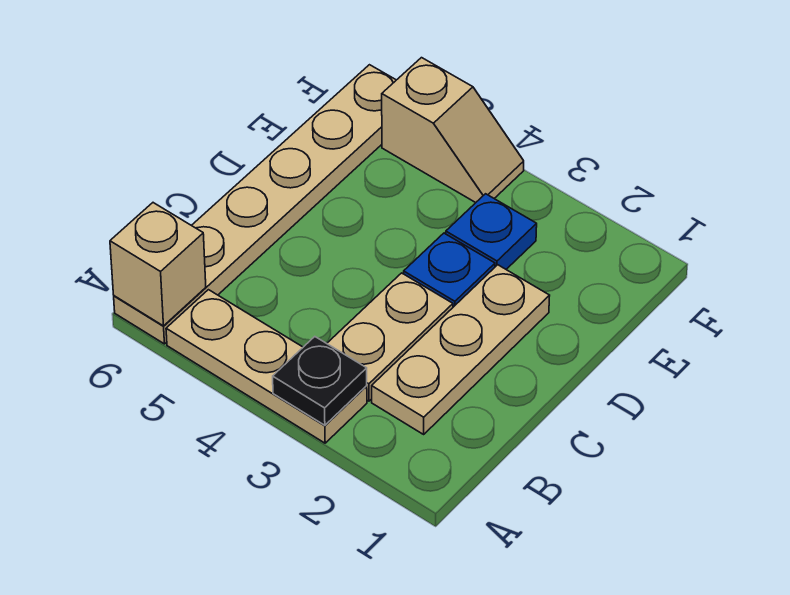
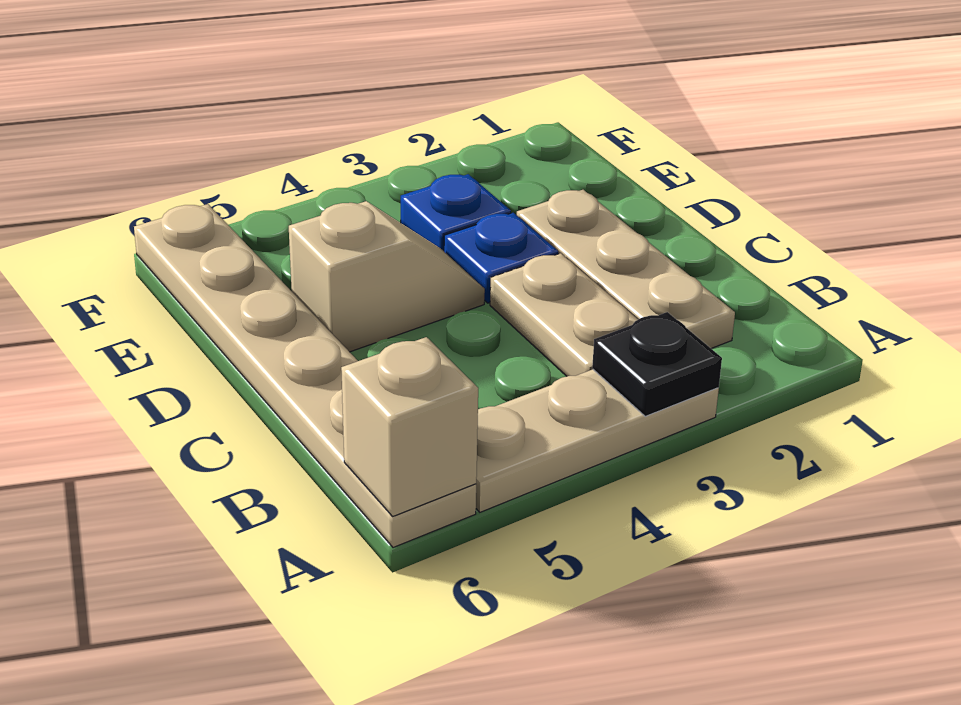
tan slope F4:F5 level 1 top 5 -> tan slope D4:D5 level 1 top 5

